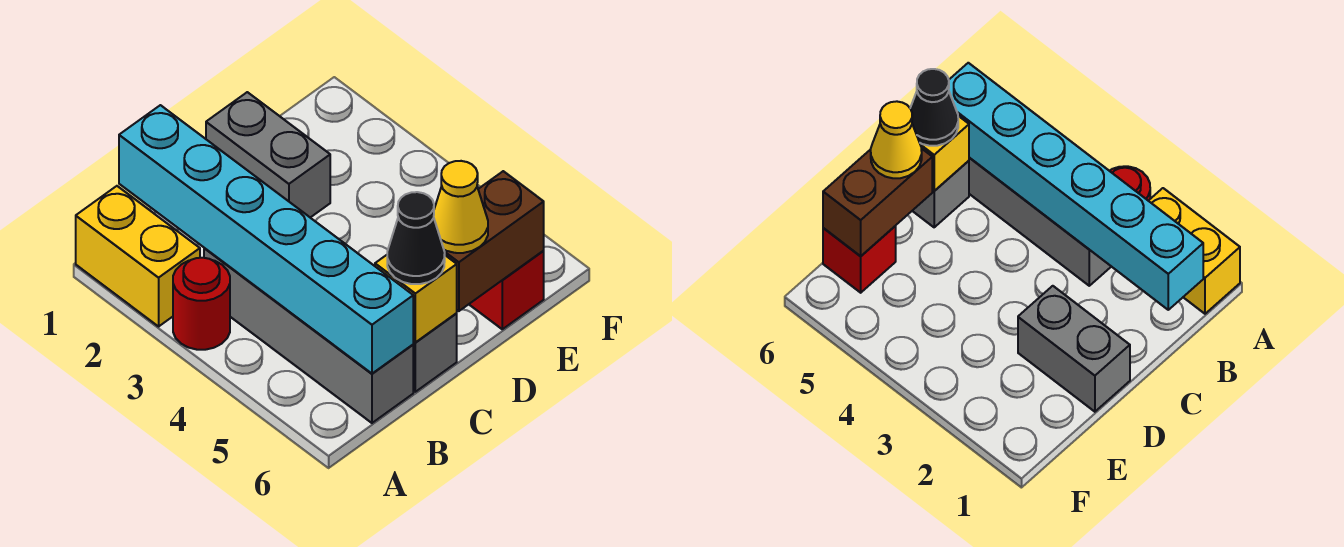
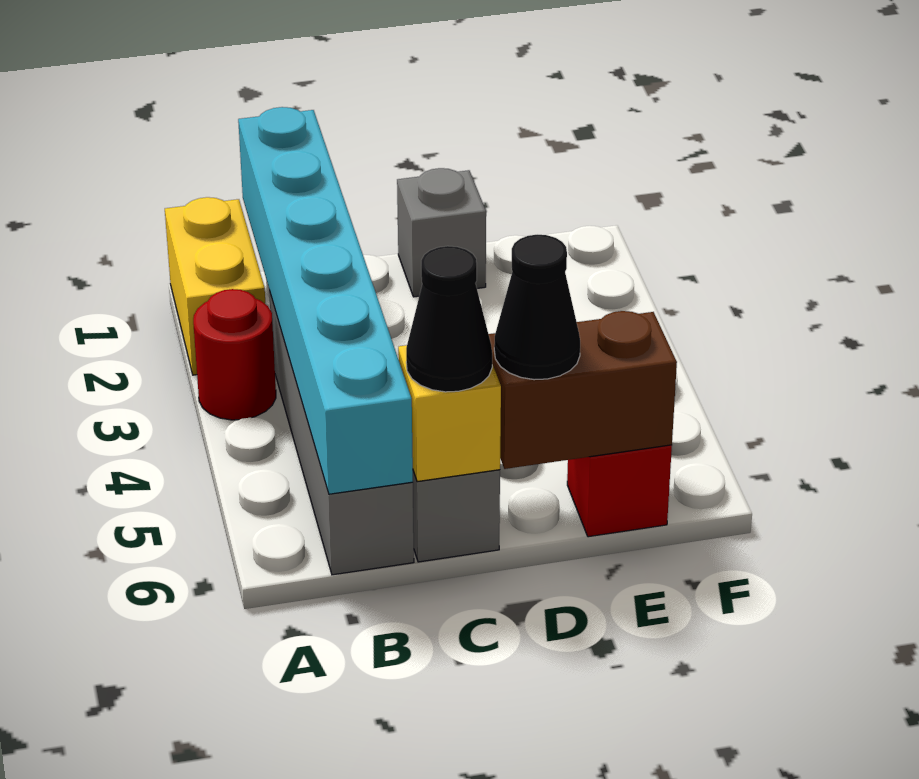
grey brick D1:D2 level 1 -> grey brick D1 level 1
yellow cone D6 level 3 -> black cone D6 level 3

